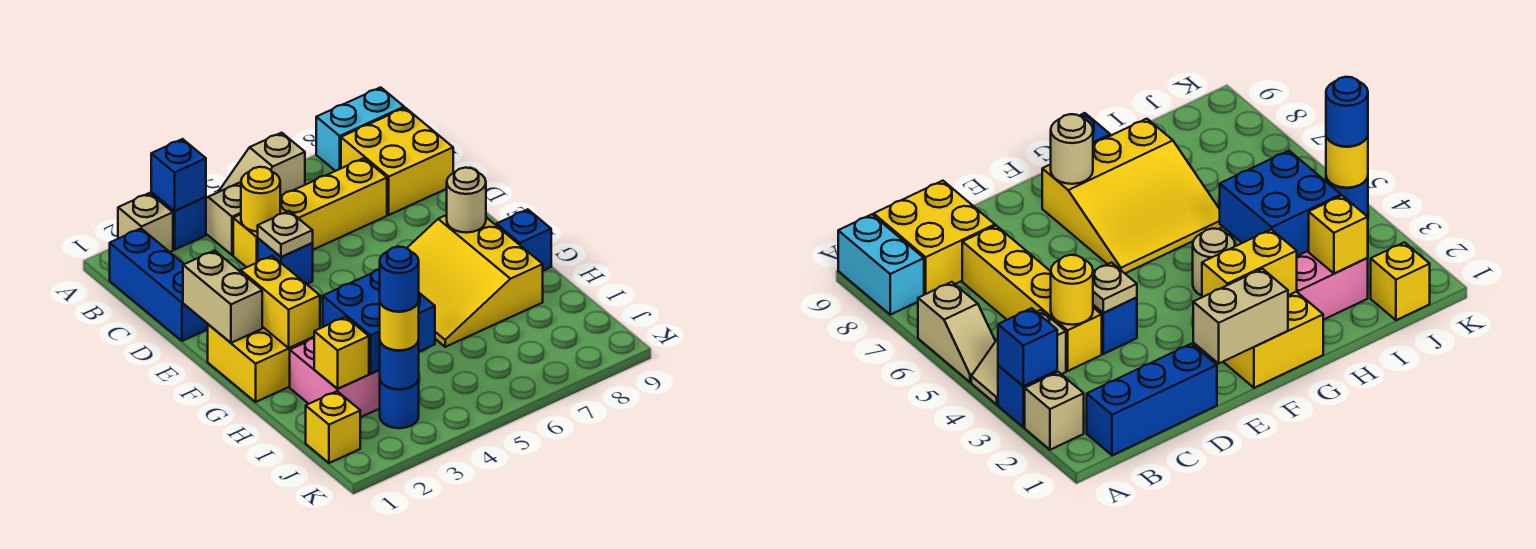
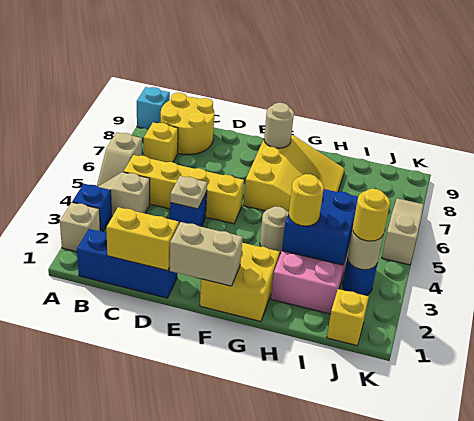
blue brick A3 level 2 -> none
cyan brick A8:A9 level 1 -> cyan brick A9 level 1
yellow brick B8:C9 level 1 -> yellow round brick B8:C9 level 1
yellow brick C4:C7 level 1 -> yellow brick B5:E5 level 1
yellow round brick C4 level 2 -> yellow round brick H3 level 3
yellow brick F2:G2 level 2 -> yellow brick C1:D1 level 2
yellow slope F6:H8 level 1 top 8 -> yellow slope F6:H8 level 1 top F
blue brick G9 level 1 -> none
yellow brick I2 level 2 -> yellow brick B7 level 1
blue round brick J3 level 2 -> tan round brick J3 level 2
blue round brick J3 level 4 -> none
none -> tan slope K5:K7 level 1 top 5

